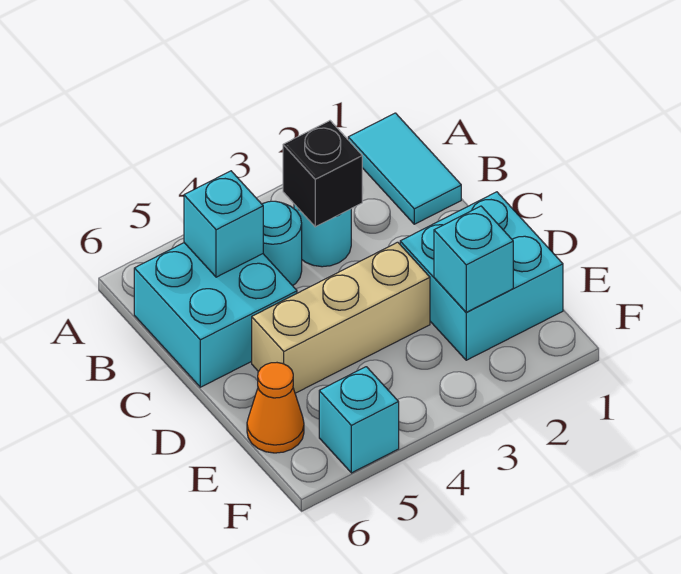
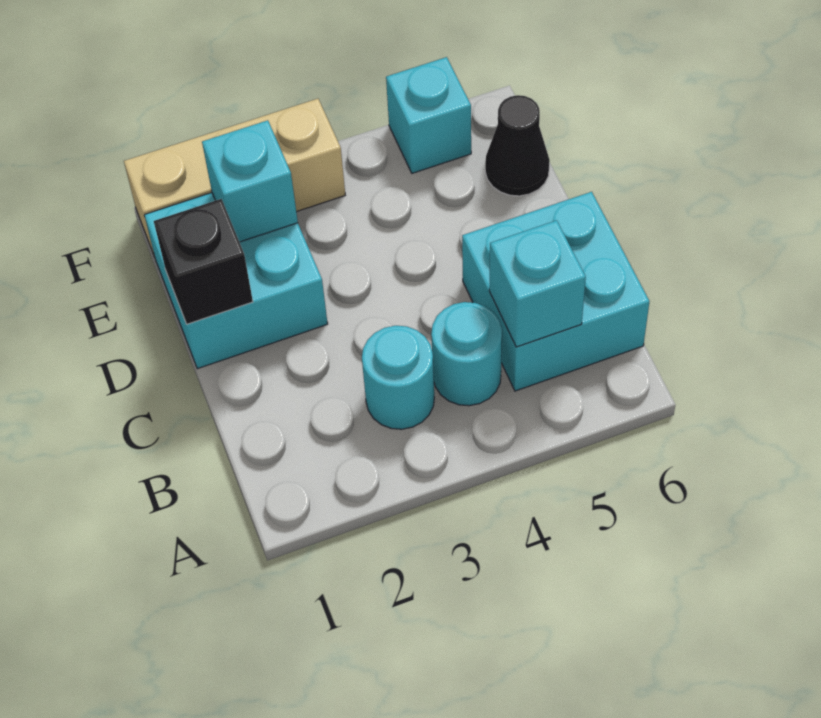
cyan tile A1:B1 level 1 -> none
black brick B3 level 2 -> black brick D1 level 2
tan brick D3:D5 level 1 -> tan brick F1:F3 level 1
orange cone E6 level 1 -> black cone E6 level 1

